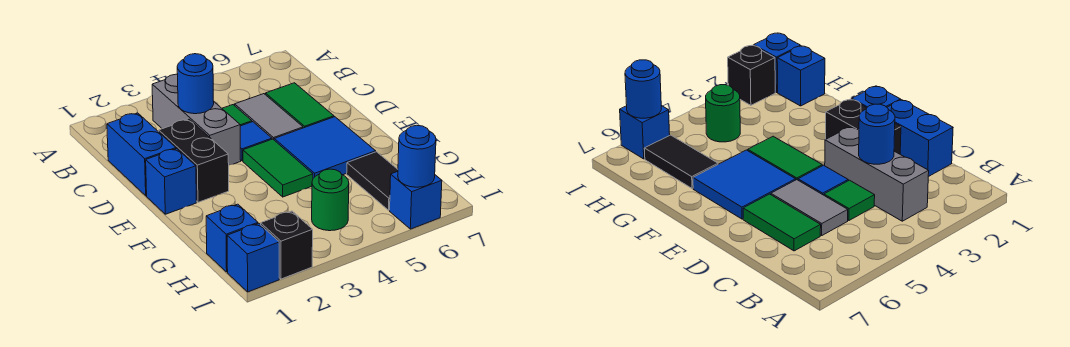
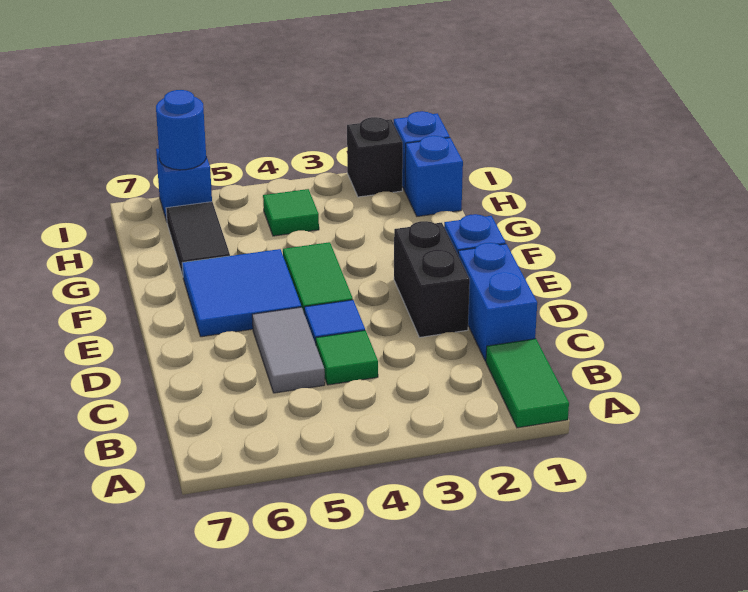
grey brick B3:D3 level 1 -> none
blue round brick C3 level 2 -> none
green tile C6:D6 level 1 -> green tile A1:B1 level 1
green round brick H4 level 1 -> green tile H4 level 1

